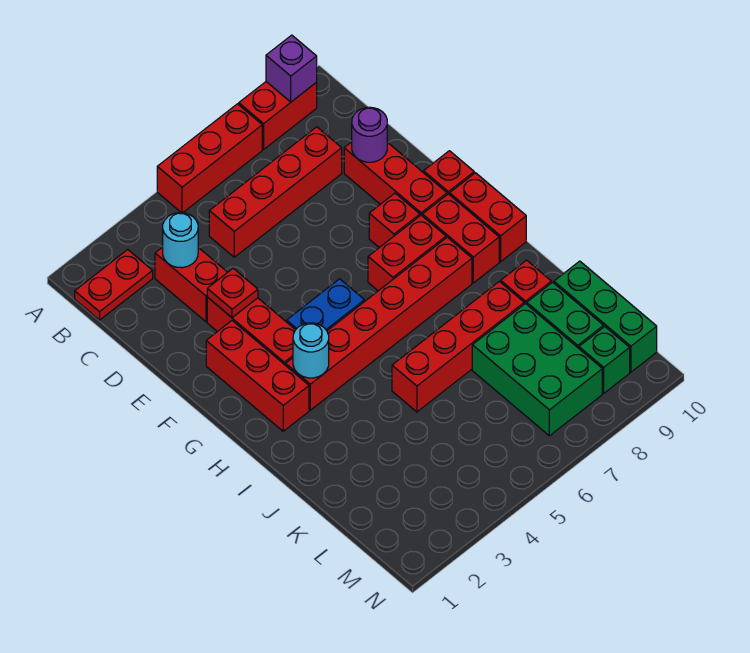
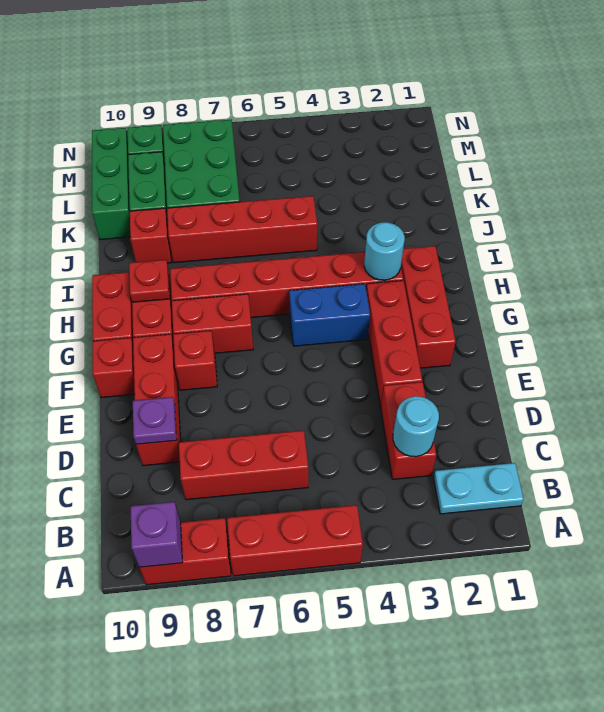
red plate B1:B2 level 1 -> cyan plate B1:B2 level 1
red brick C5:C8 level 1 -> red brick C6:C8 level 1
purple round brick D9 level 2 -> purple plate D9 level 2
red plate E3 level 2 -> red plate H9 level 2

